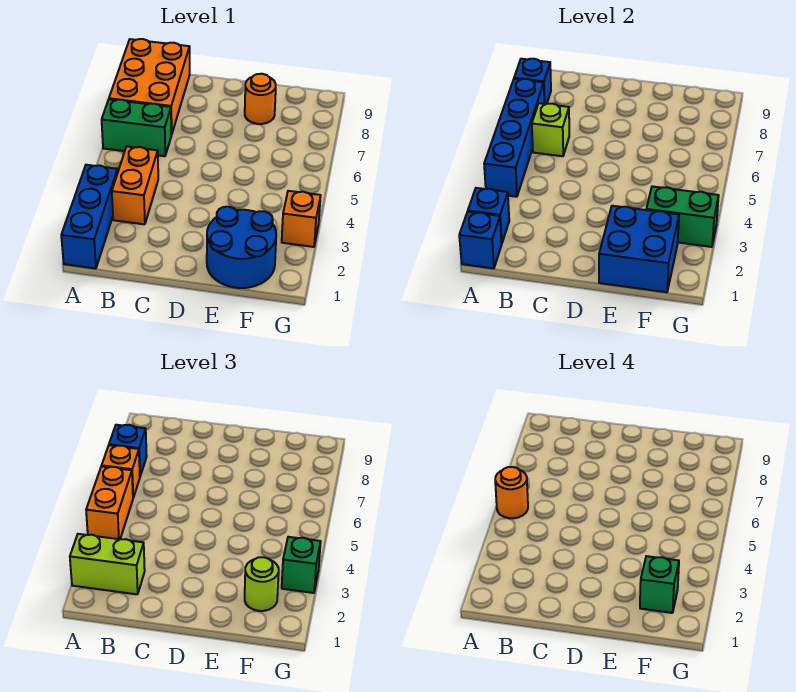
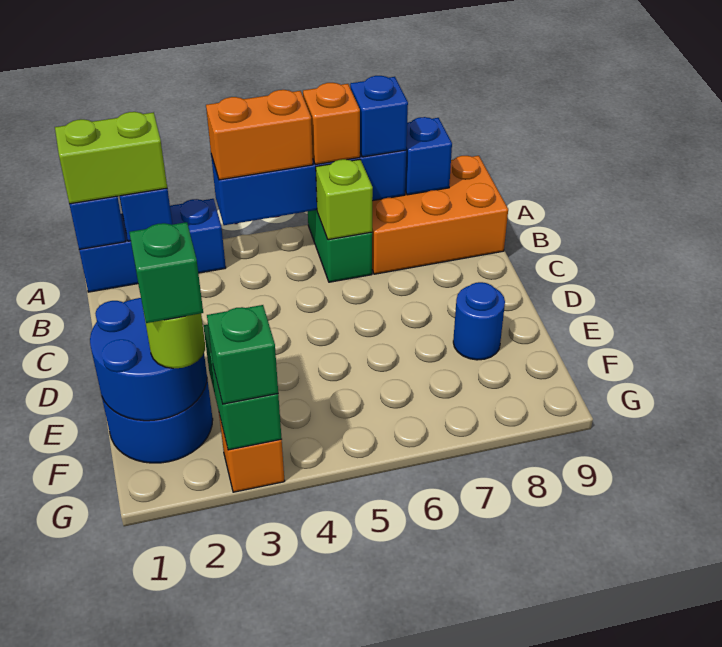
lime brick A2:B2 level 3 -> lime brick A1:A2 level 3
orange round brick A5 level 4 -> none
orange brick B3:B4 level 1 -> none
blue brick E1:F2 level 2 -> blue round brick E1:F2 level 2
orange round brick E8 level 1 -> blue round brick E8 level 1

